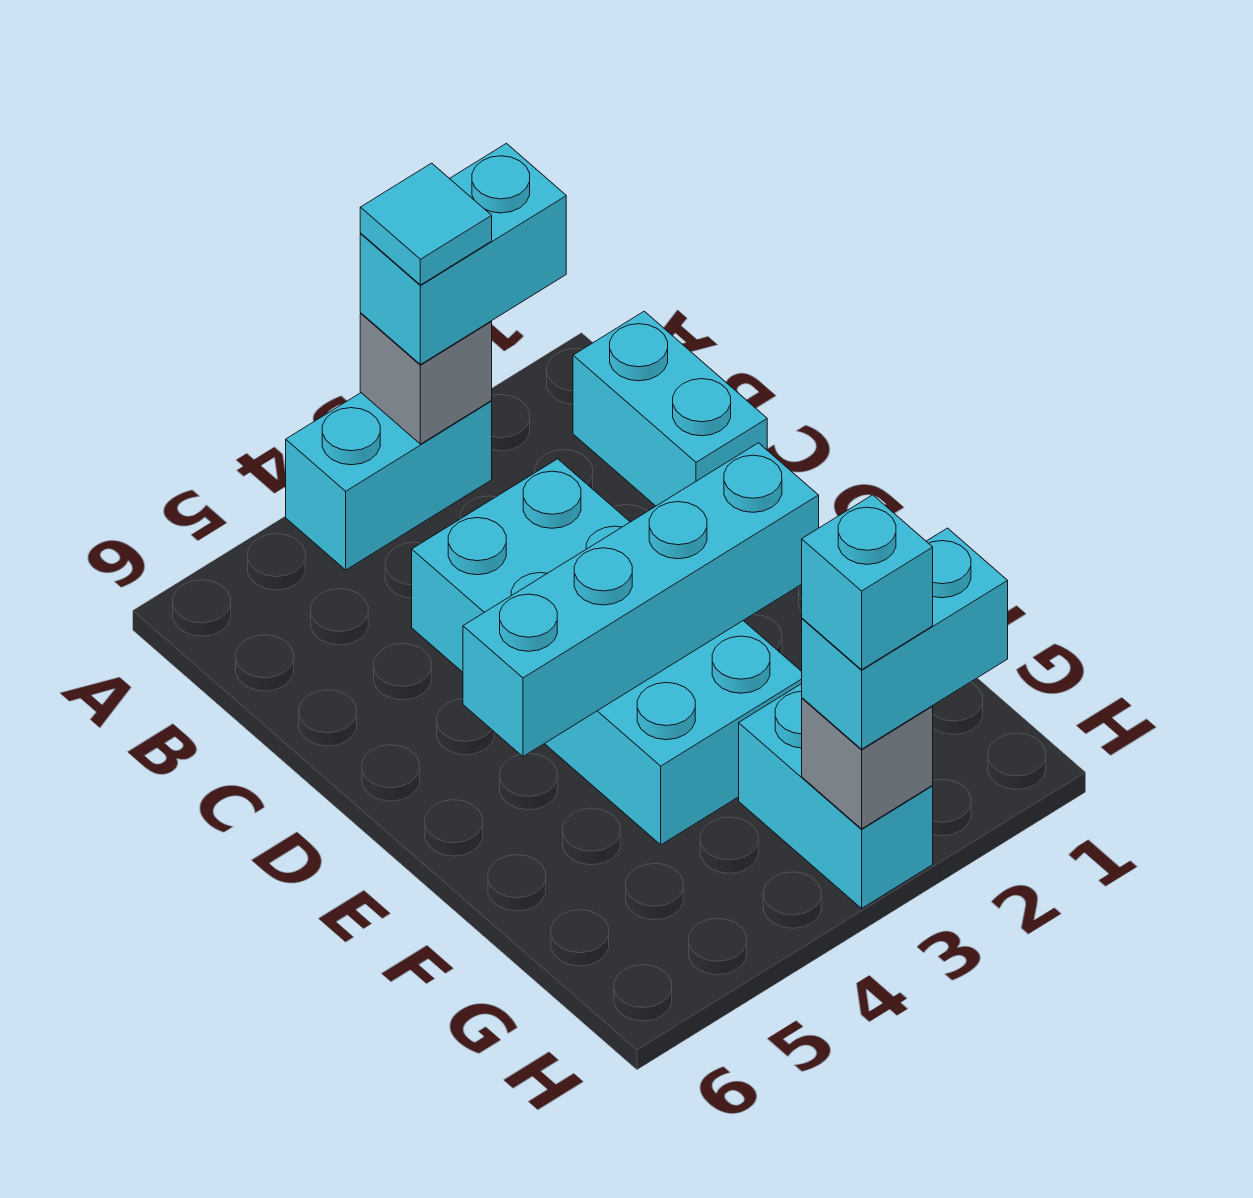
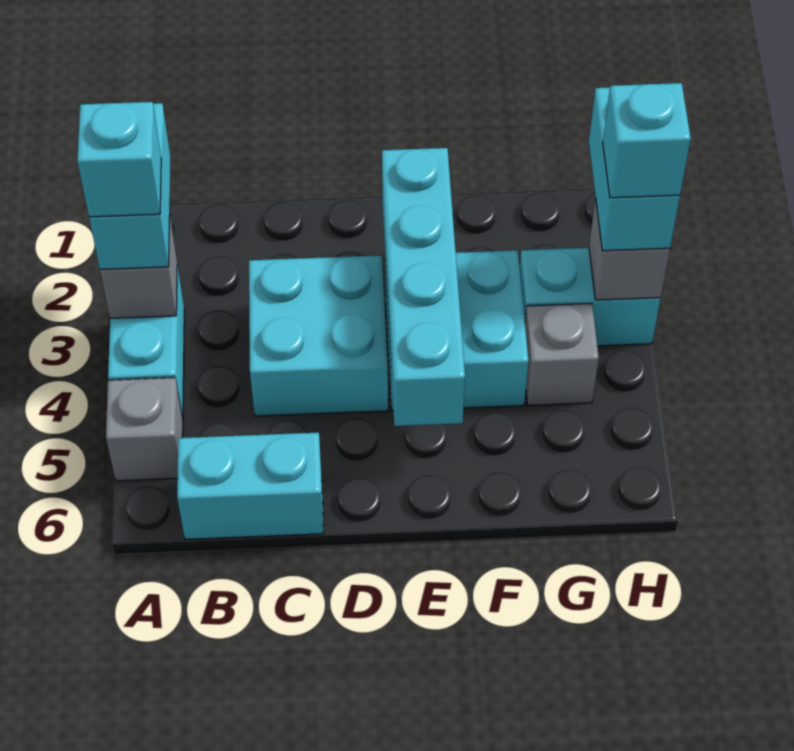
cyan tile A3 level 4 -> cyan brick A3 level 4
none -> grey brick A5 level 1
cyan brick B1:C1 level 1 -> cyan brick B6:C6 level 1
none -> grey brick G4 level 1

